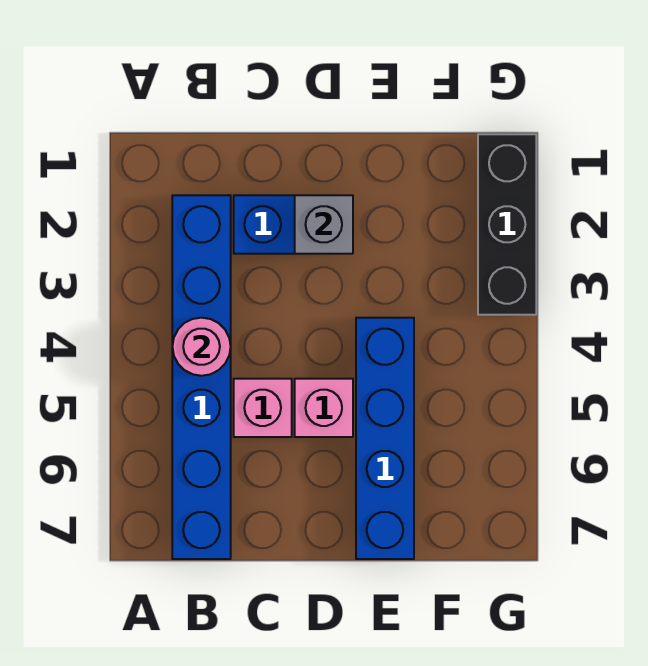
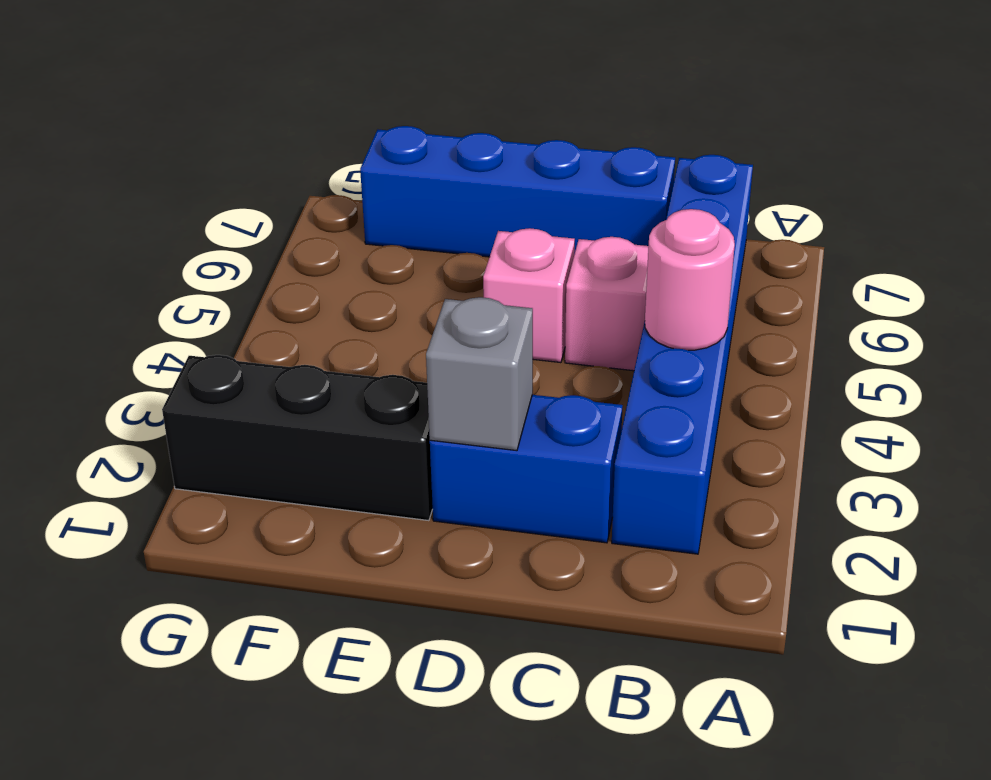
blue brick E4:E7 level 1 -> blue brick C7:F7 level 1
black brick G1:G3 level 1 -> black brick E2:G2 level 1

